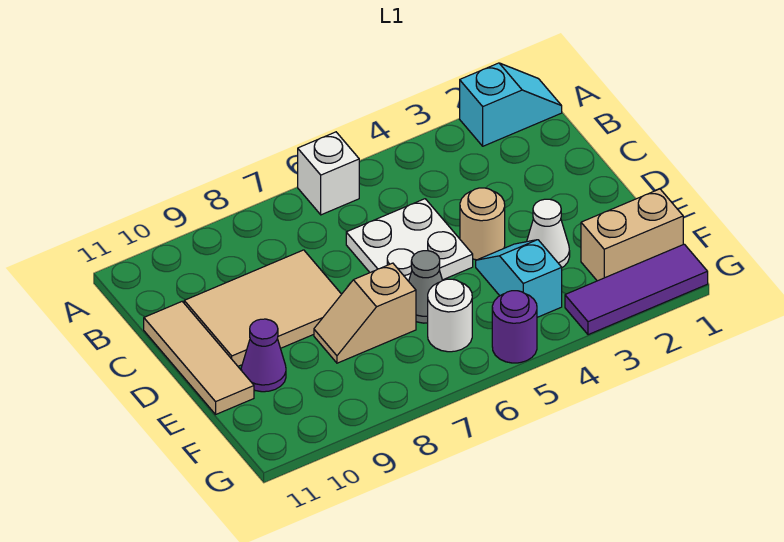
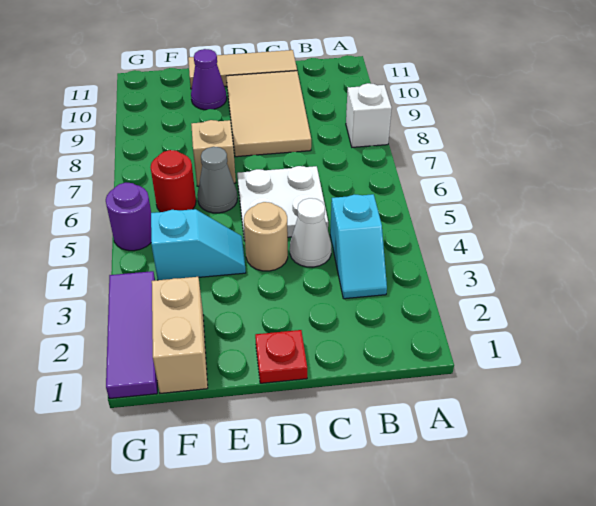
cyan slope A1:A2 level 1 top 2 -> cyan slope B3:B4 level 1 top 4
white brick A6 level 1 -> white brick A8 level 1
none -> red plate D1 level 1
white cone E3 level 1 -> white cone C4 level 1
white round brick F6 level 1 -> red round brick F6 level 1

